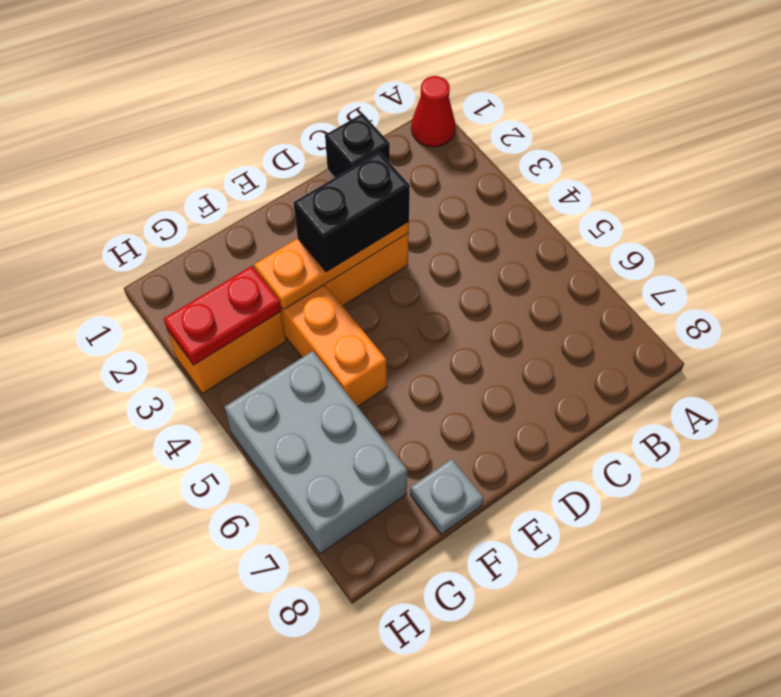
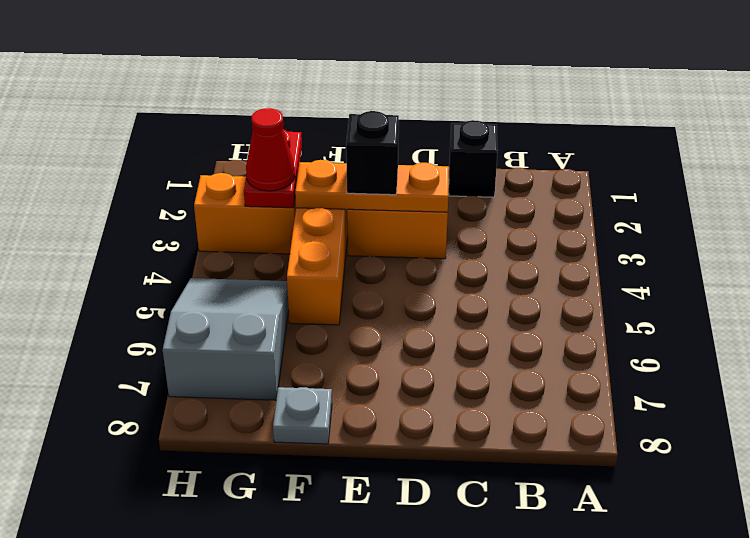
red cone A1 level 1 -> red cone G3 level 3
black brick D3:E3 level 3 -> black brick E3 level 3
red plate G3:H3 level 2 -> red plate G2:G3 level 2
grey brick G5:H7 level 1 -> grey slope G5:H7 level 1 top 7

